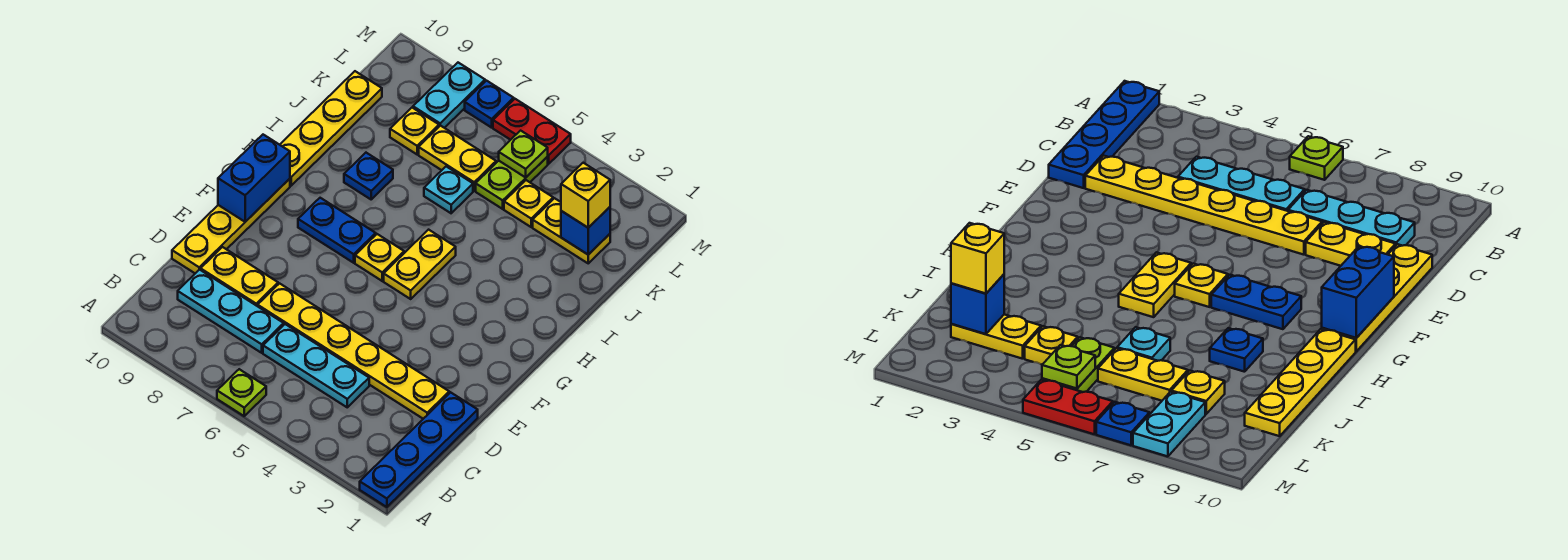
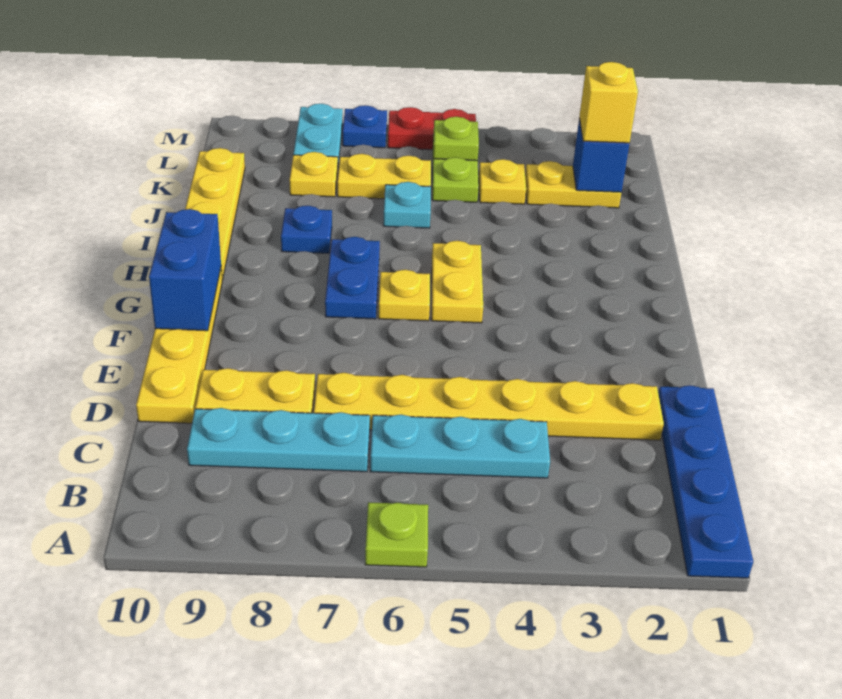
blue plate G7:G8 level 1 -> blue plate G7:H7 level 1

